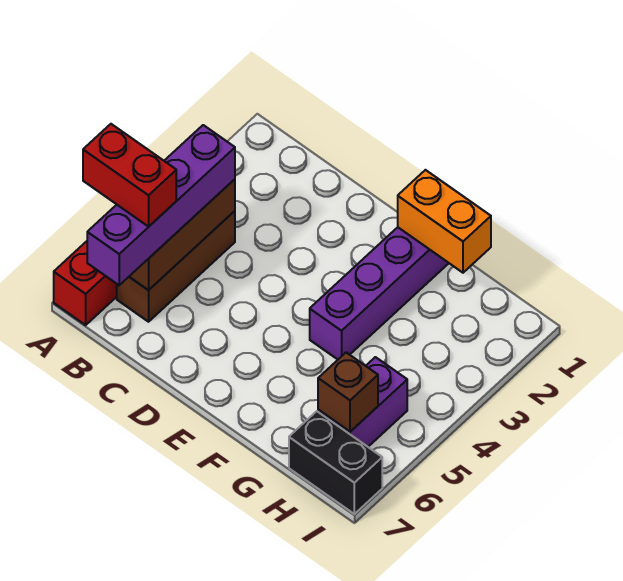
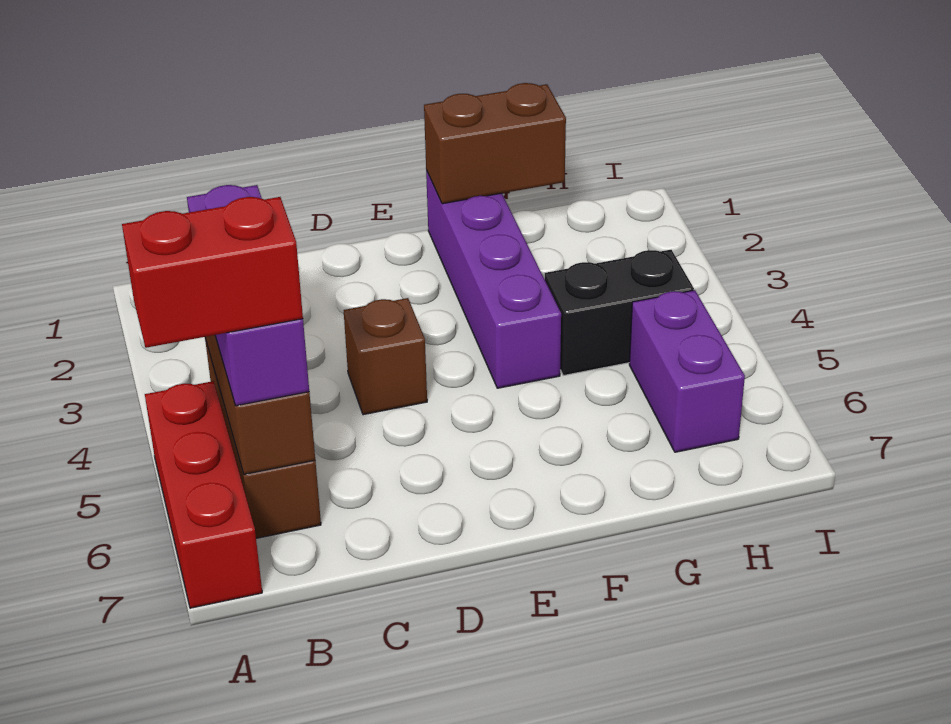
purple brick B4:B7 level 3 -> purple brick B4:B6 level 3
orange brick F1:G1 level 2 -> brown brick F1:G1 level 2
brown brick H6 level 2 -> brown brick D4 level 1
black brick H7:I7 level 1 -> black brick G4:H4 level 1

